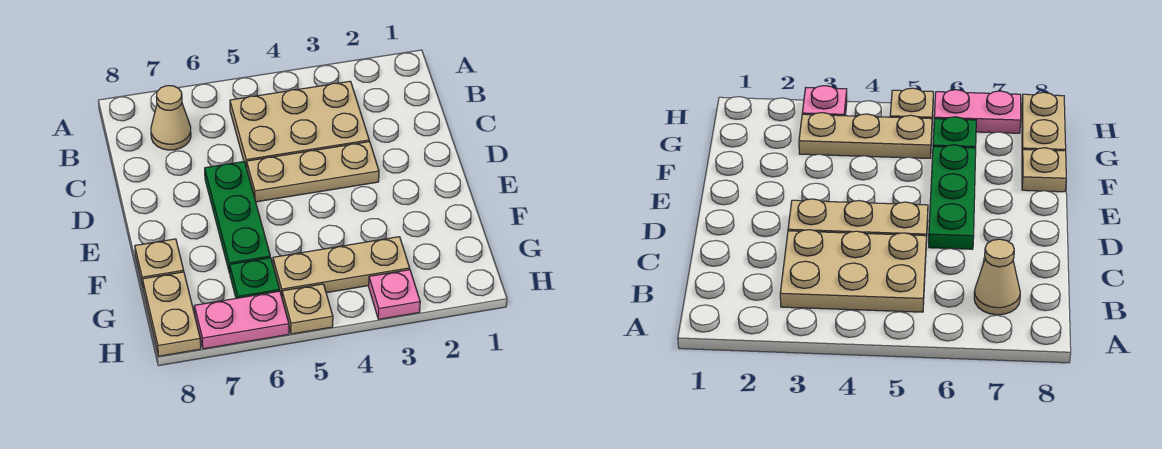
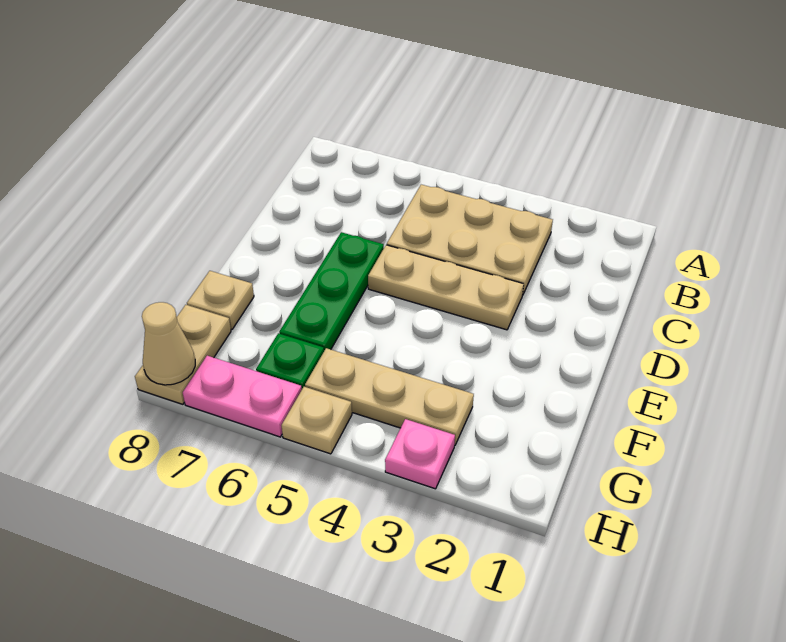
tan cone B7 level 1 -> tan cone H8 level 2

